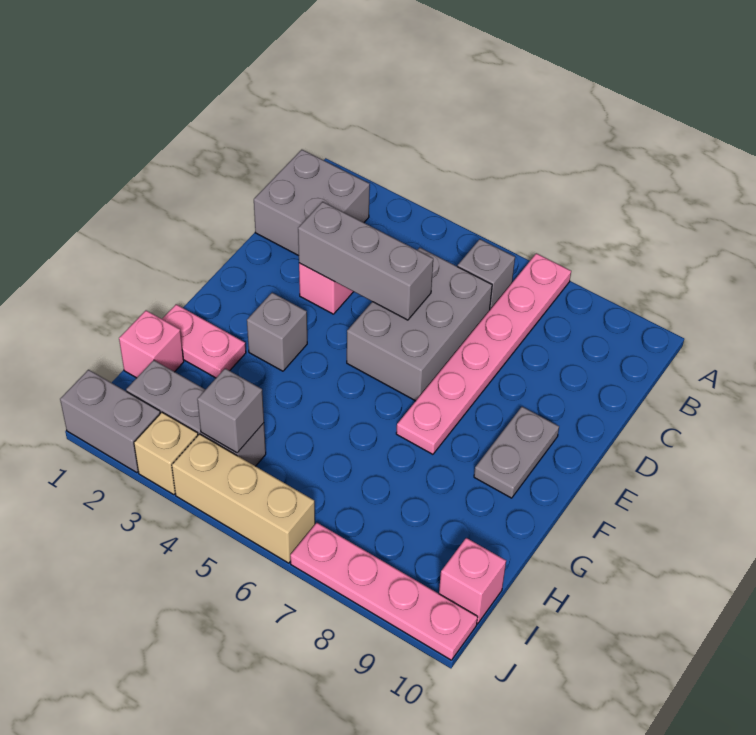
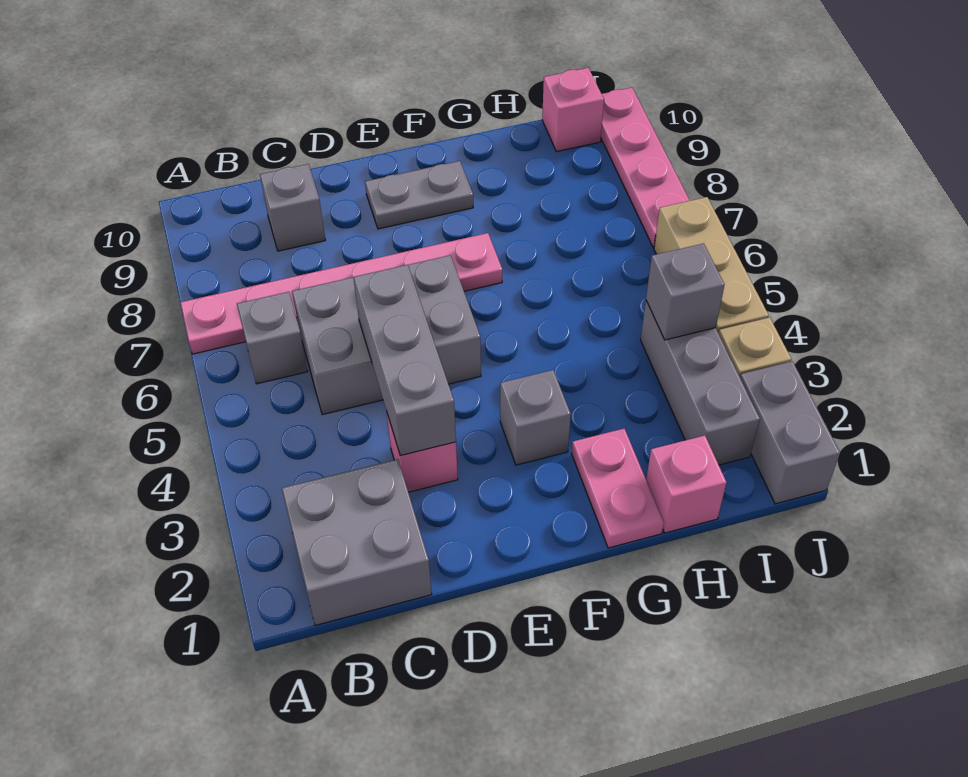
none -> grey brick C9 level 1

